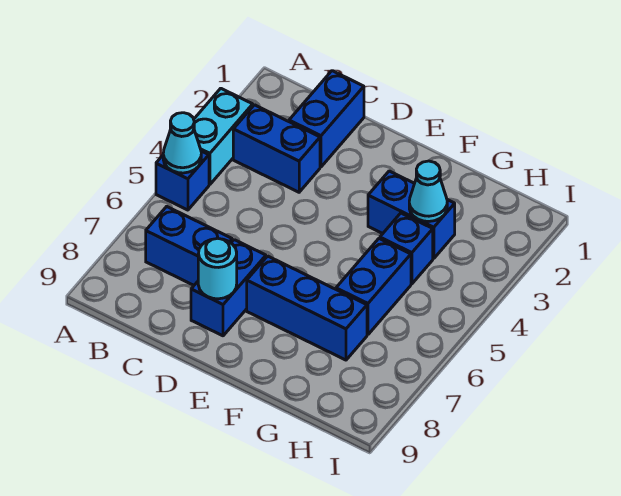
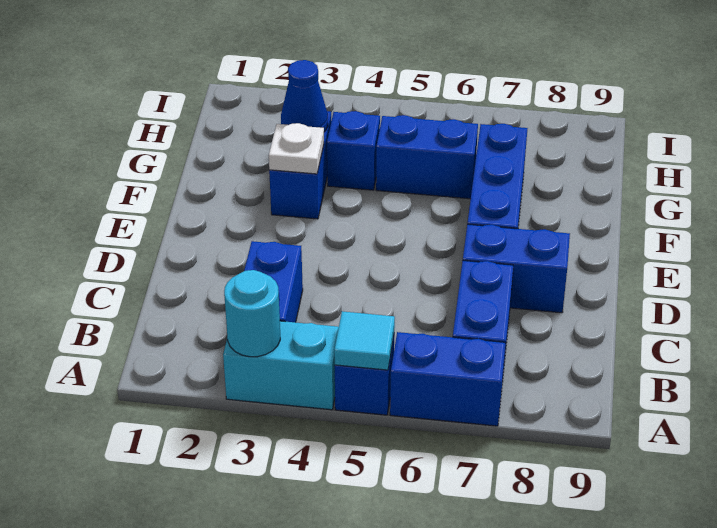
cyan cone A5 level 2 -> cyan tile A5 level 2
blue brick C1:C2 level 1 -> blue brick A6:A7 level 1
cyan round brick D8 level 2 -> cyan round brick A3 level 2
none -> white plate F3 level 2
cyan cone G3 level 2 -> blue cone G3 level 2

